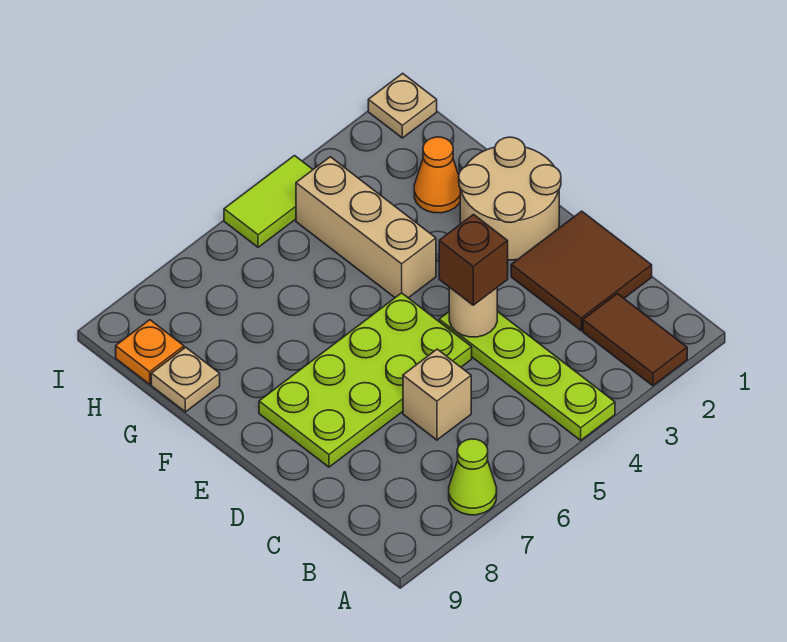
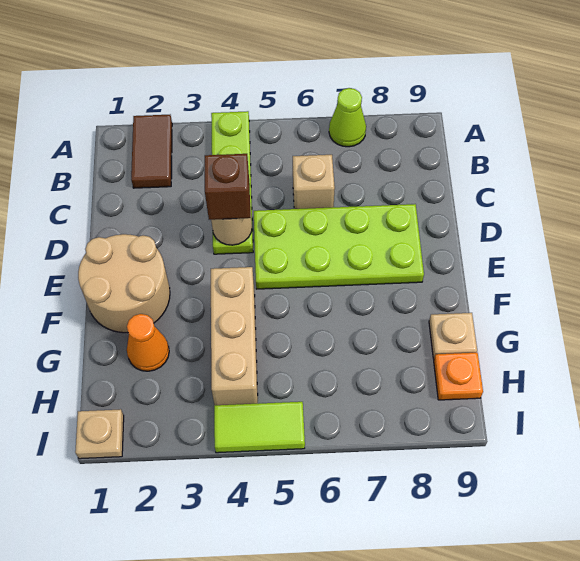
brown tile C1:D2 level 1 -> none

